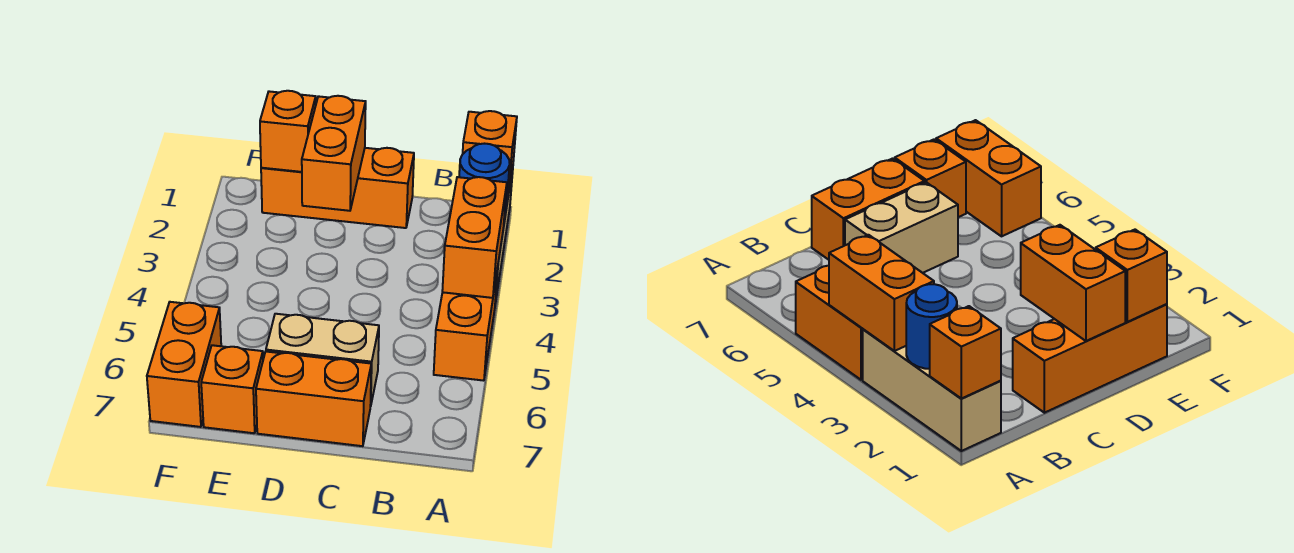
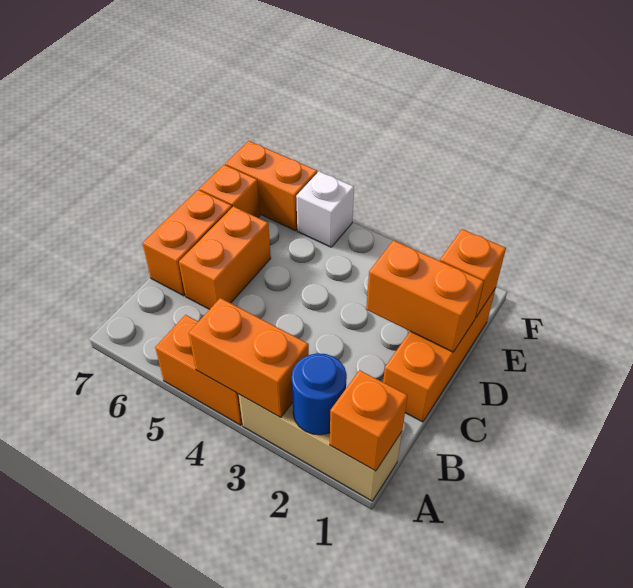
tan brick C6:D6 level 1 -> orange brick C6:D6 level 1
none -> white brick F5 level 1

